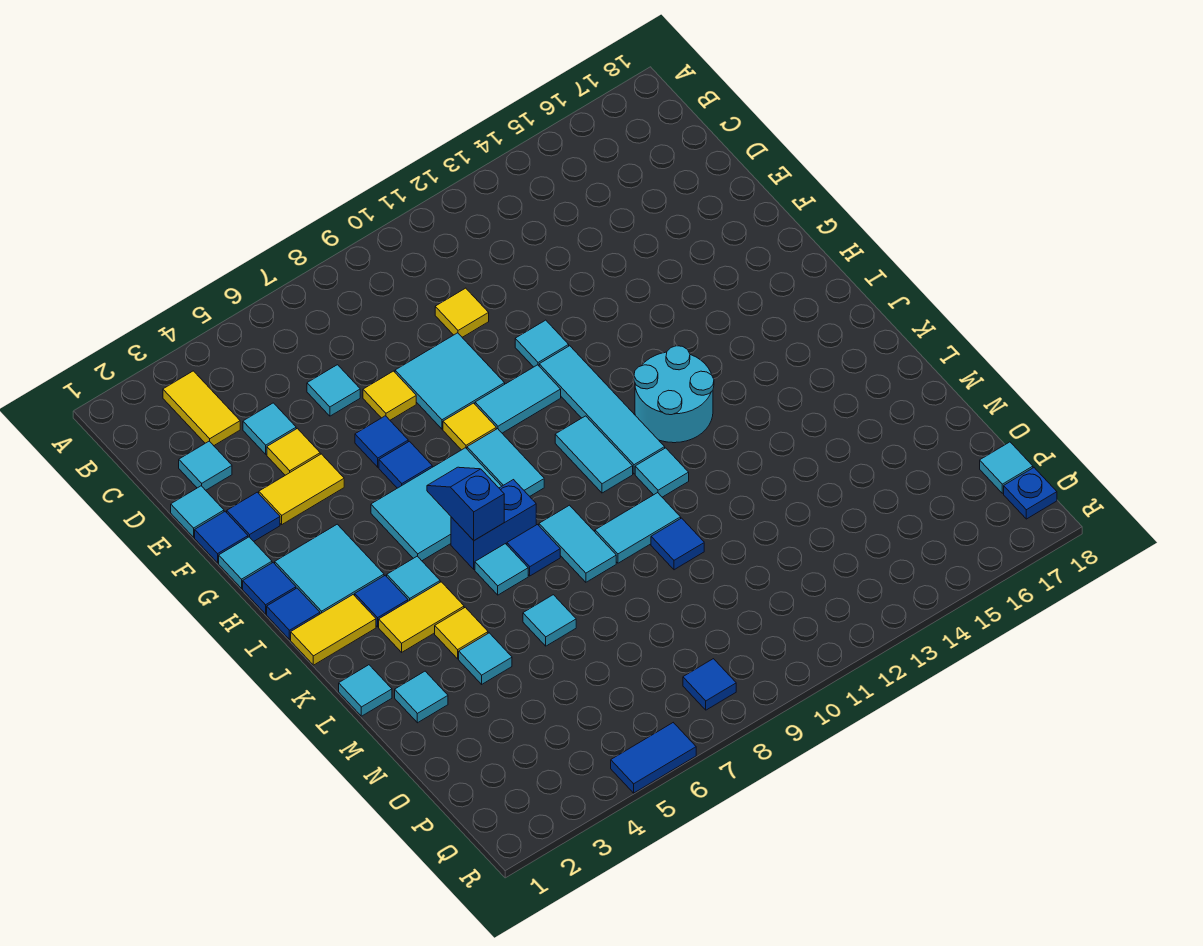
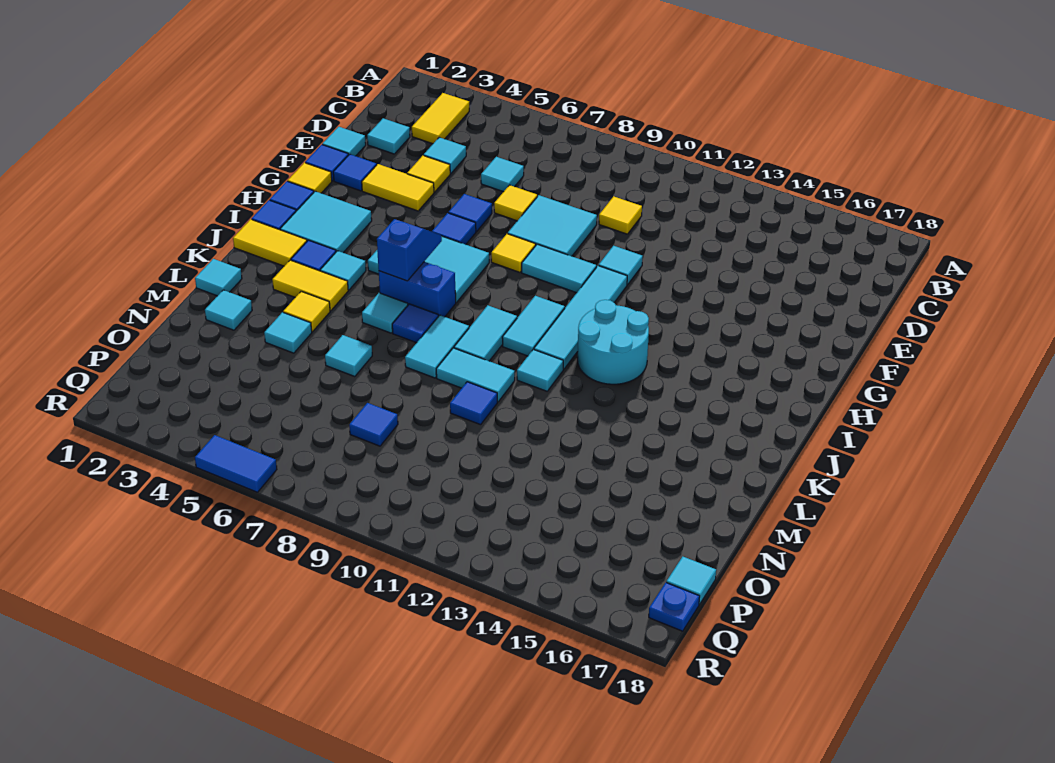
cyan tile G1 level 1 -> yellow tile G1 level 1
cyan tile H8:I8 level 1 -> cyan tile J9:K9 level 1
blue tile Q8 level 1 -> blue tile O8 level 1

